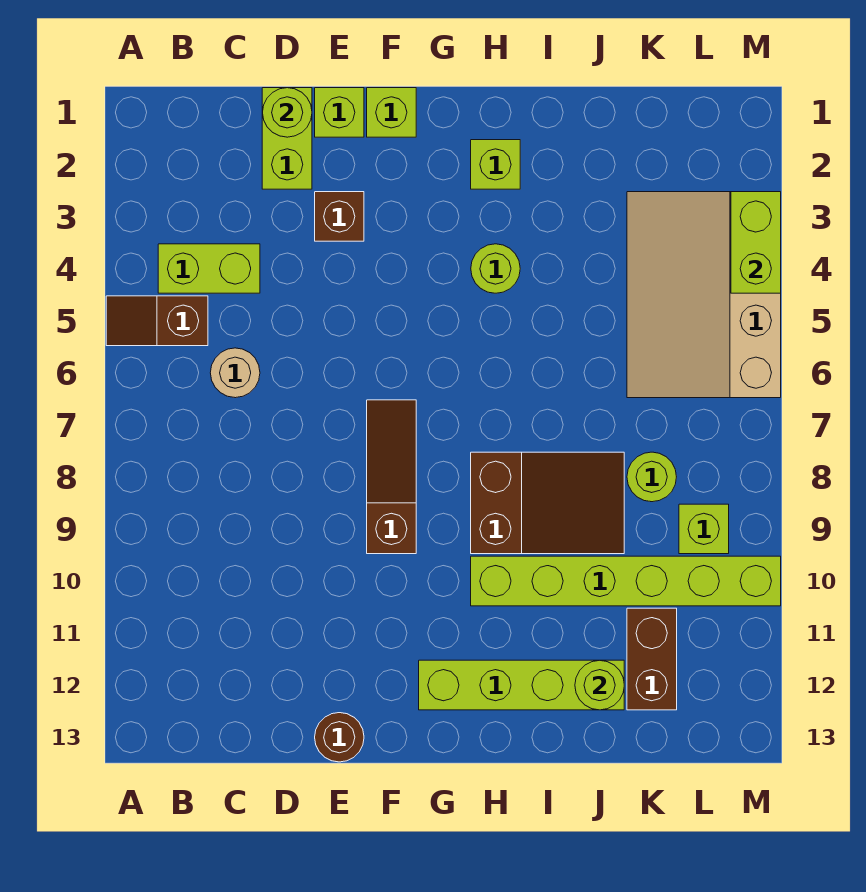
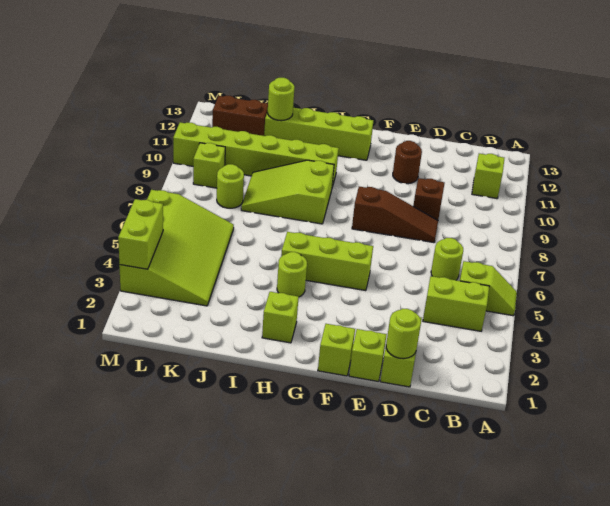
brown slope A5:B5 level 1 top B -> lime slope A5:B5 level 1 top B
none -> lime brick B11 level 1
tan round brick C6 level 1 -> lime round brick C6 level 1
brown brick E3 level 1 -> brown brick D9 level 1
brown round brick E13 level 1 -> brown round brick E11 level 1
none -> lime brick F5:H5 level 1
brown slope F7:F9 level 1 top 9 -> brown slope D8:F8 level 1 top F
brown slope H8:J9 level 1 top H -> lime slope H8:J9 level 1 top H
tan slope K3:M6 level 1 top M -> lime slope K3:M6 level 1 top M
brown brick K11:K12 level 1 -> brown brick K12:L12 level 1

